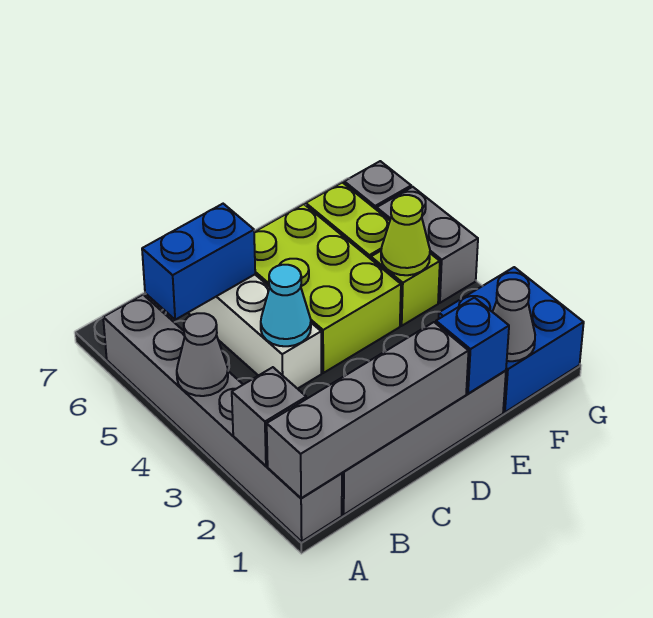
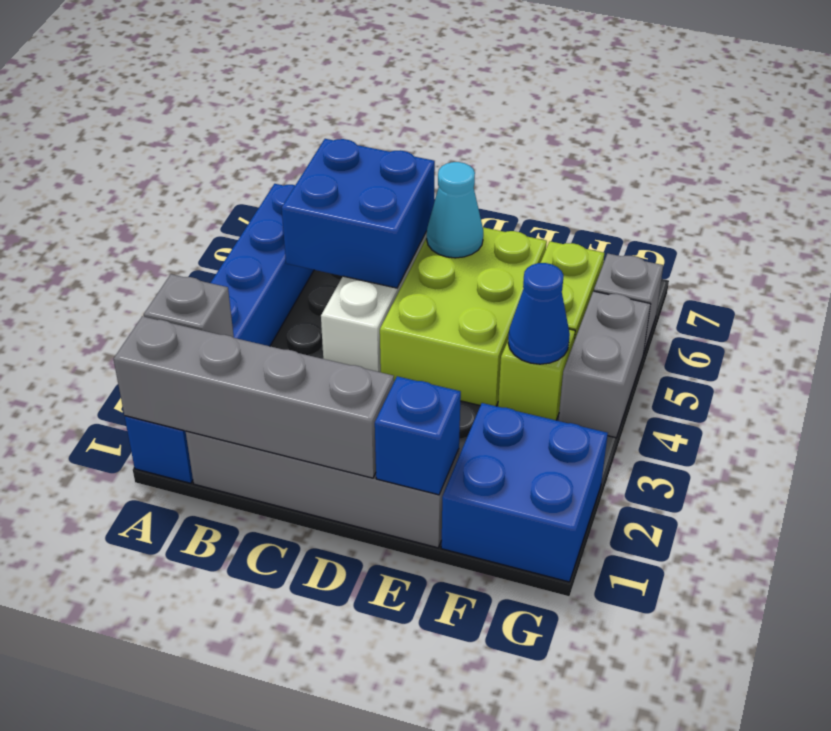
grey brick A1:A6 level 1 -> blue brick A1:A6 level 1
grey cone A4 level 2 -> none
blue brick B6:C6 level 2 -> blue brick B5:C6 level 2
cyan cone C4 level 2 -> cyan cone D6 level 2
grey cone F1 level 2 -> none
lime cone F4 level 2 -> blue cone F4 level 2

